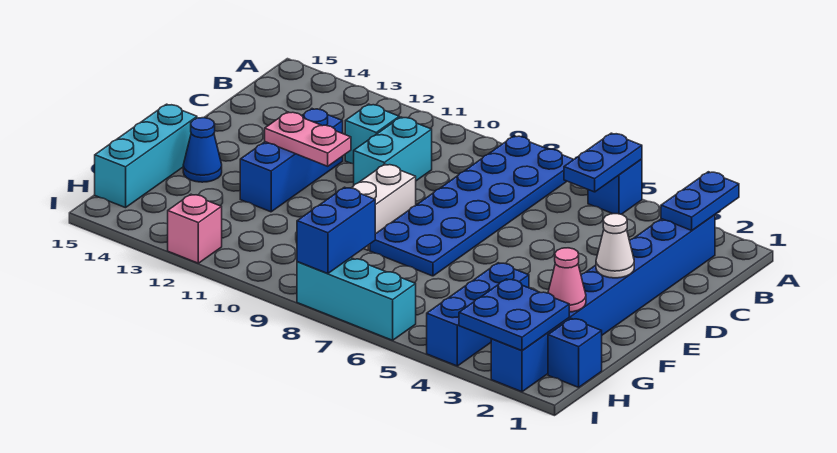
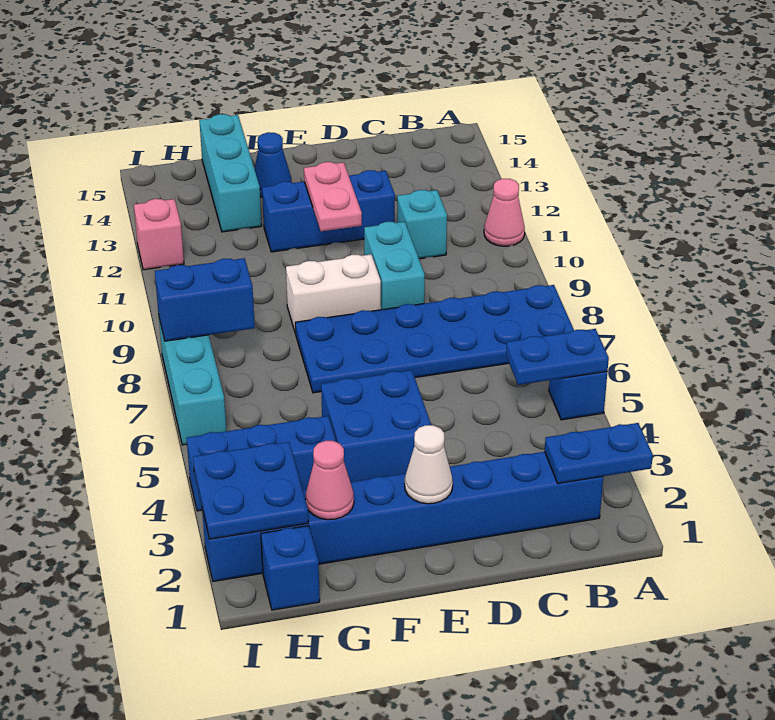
none -> pink cone A11 level 1
cyan brick C10:D10 level 1 -> cyan brick D9:D10 level 1
none -> blue brick E4:F5 level 1
cyan brick F15:H15 level 1 -> cyan brick G13:G15 level 1

